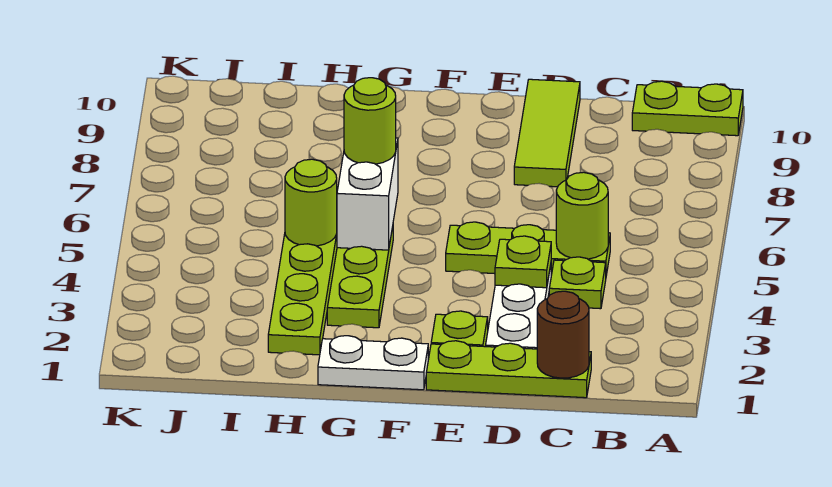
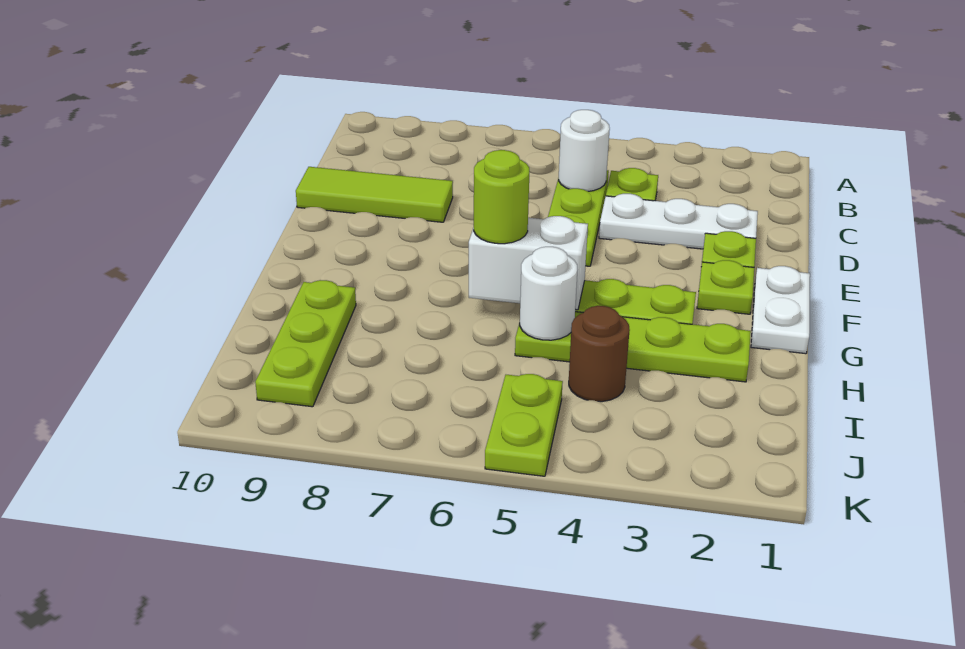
lime plate A10:B10 level 1 -> lime plate J5:K5 level 1
lime plate C1:E1 level 1 -> lime plate H9:J9 level 1
brown round brick C1 level 2 -> brown round brick I4 level 1
lime round brick C5 level 2 -> white round brick C5 level 2
lime plate D4 level 2 -> lime plate F2 level 1
lime round brick H5 level 2 -> white round brick H5 level 2

